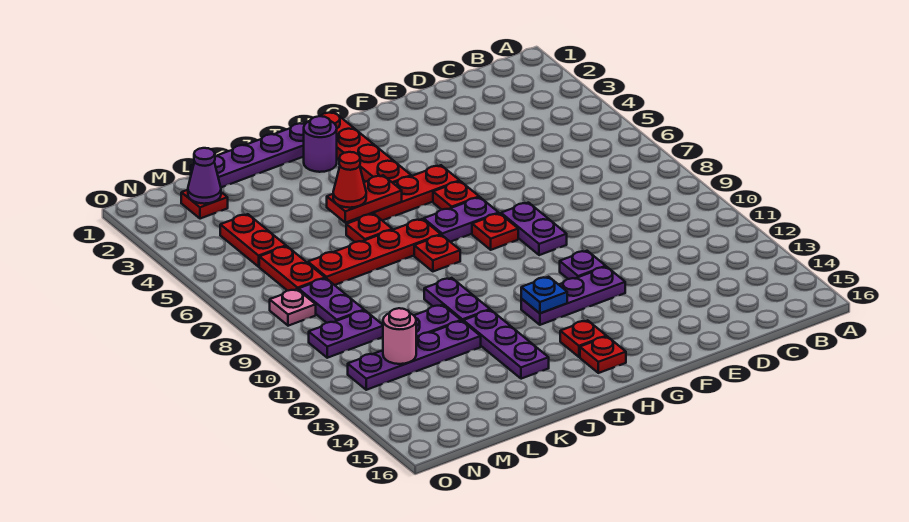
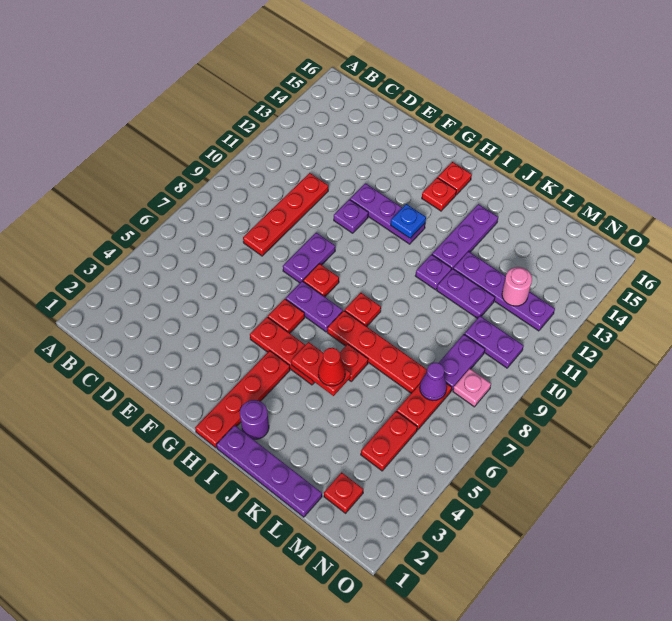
none -> red plate D8:D11 level 1
purple plate J10:J11 level 1 -> purple plate J11 level 1
purple cone M2 level 2 -> purple cone M7 level 2

